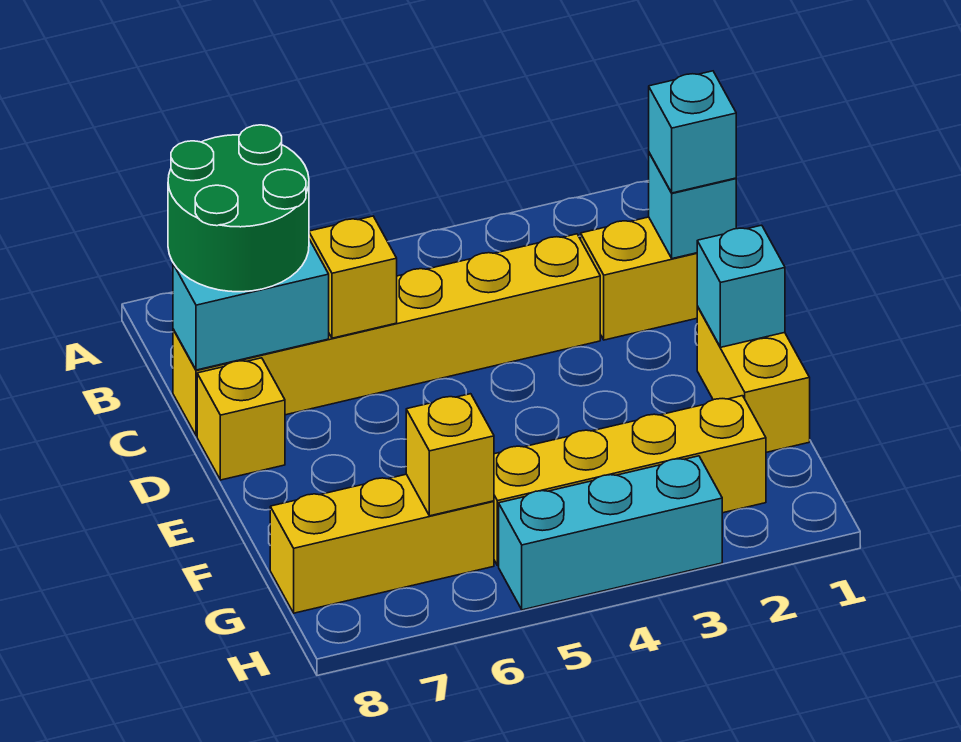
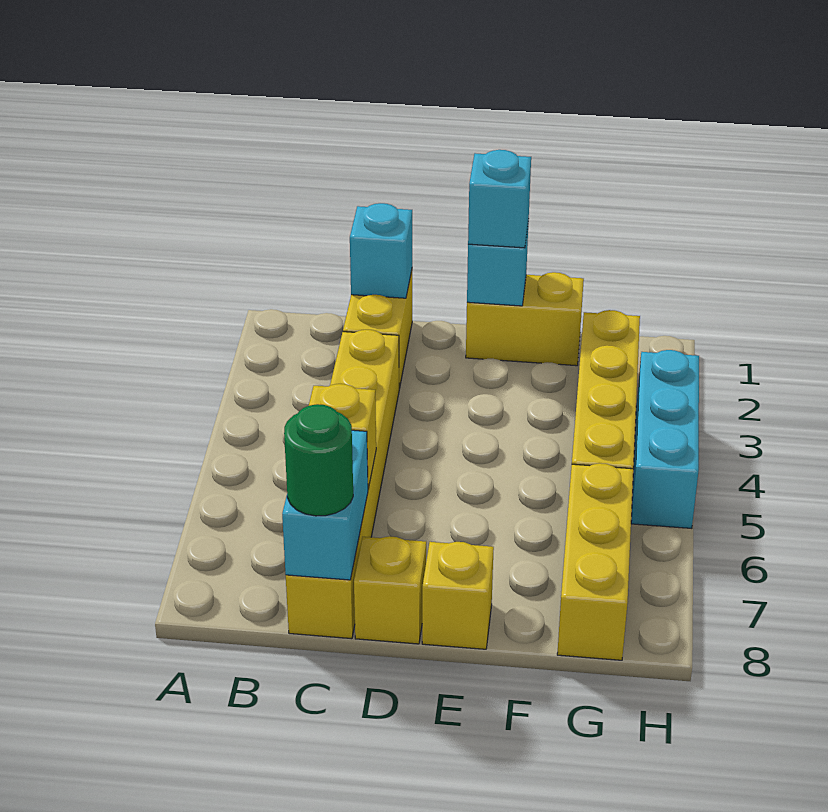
green round brick B7:C8 level 3 -> green round brick C8 level 3
cyan brick C1 level 3 -> cyan brick E1 level 3
yellow brick G6 level 2 -> yellow brick E8 level 1

